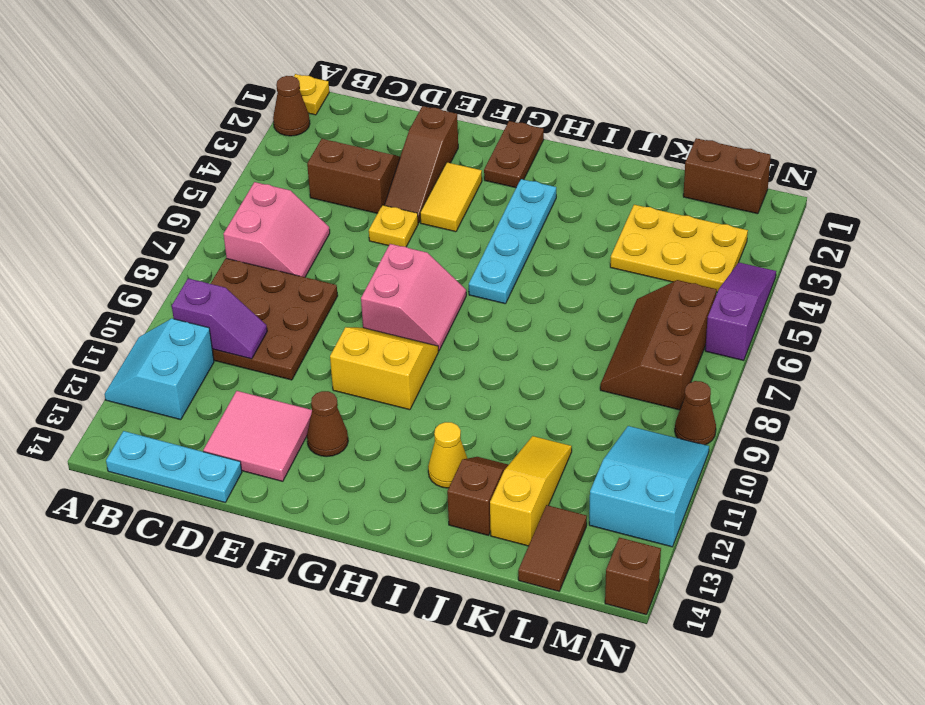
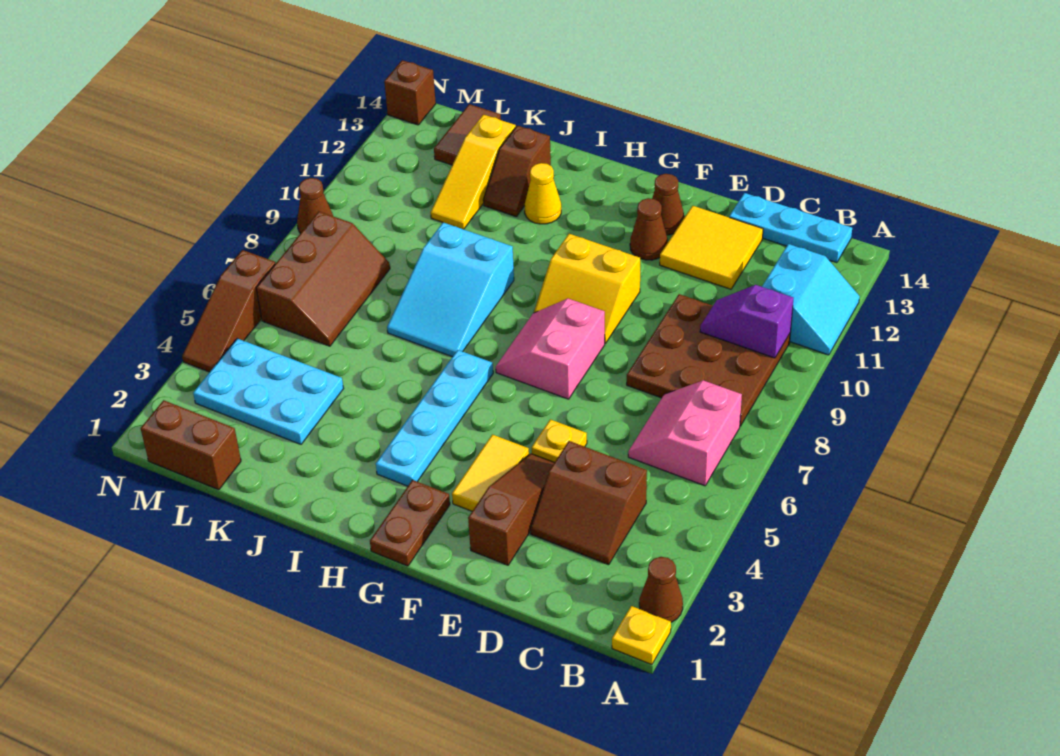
pink tile D12:E13 level 1 -> yellow tile D12:E13 level 1
none -> brown cone F13 level 1
yellow plate K3:M4 level 1 -> cyan plate K3:M4 level 1
cyan slope M10:N12 level 1 top 12 -> cyan slope I7:J9 level 1 top 9
purple slope N4:N6 level 1 top 6 -> brown slope N4:N6 level 1 top 6

